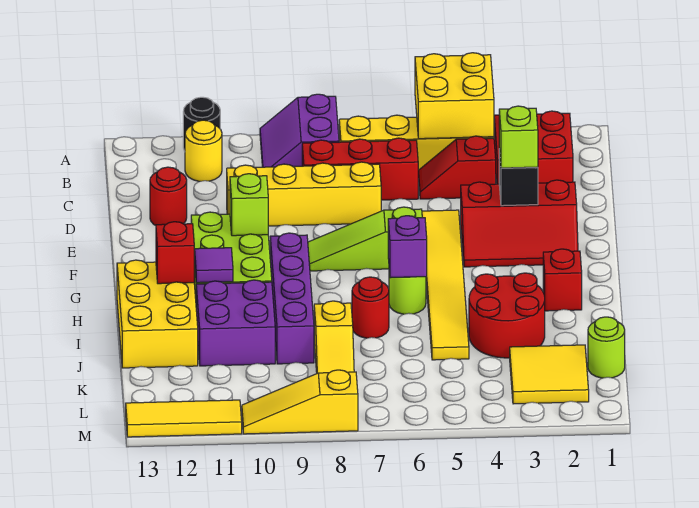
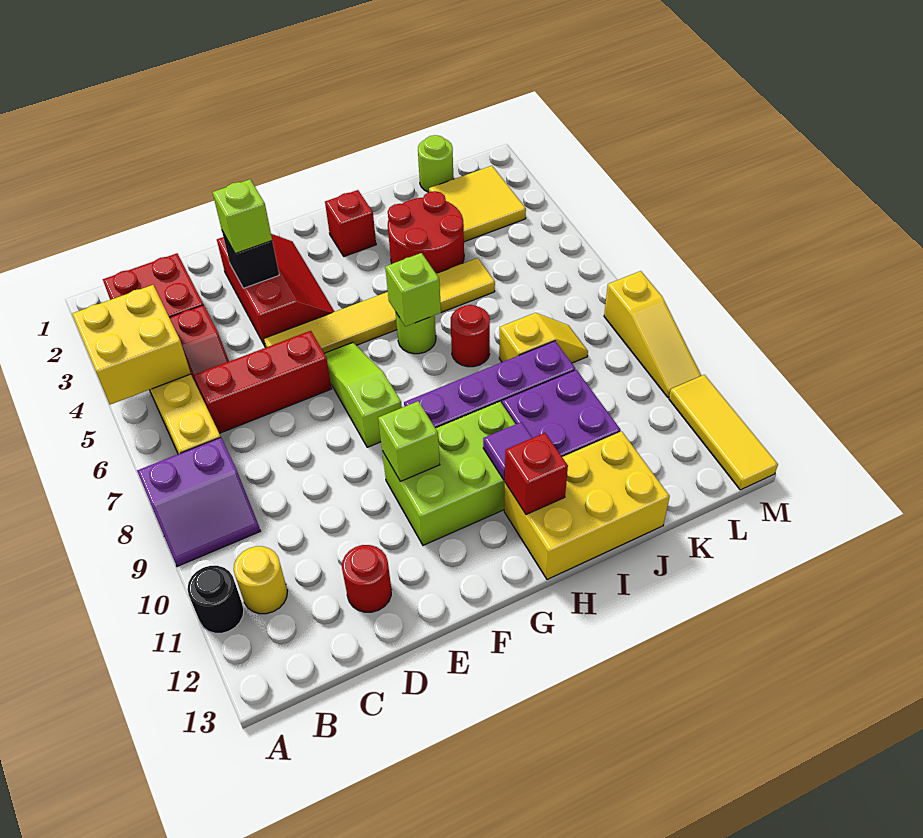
red brick C6:C8 level 1 -> red brick C6:E6 level 1
yellow brick D7:D10 level 1 -> none
lime slope F6:F8 level 1 top 6 -> lime slope F6:F8 level 1 top 8
purple brick H6 level 2 -> lime brick H6 level 2

